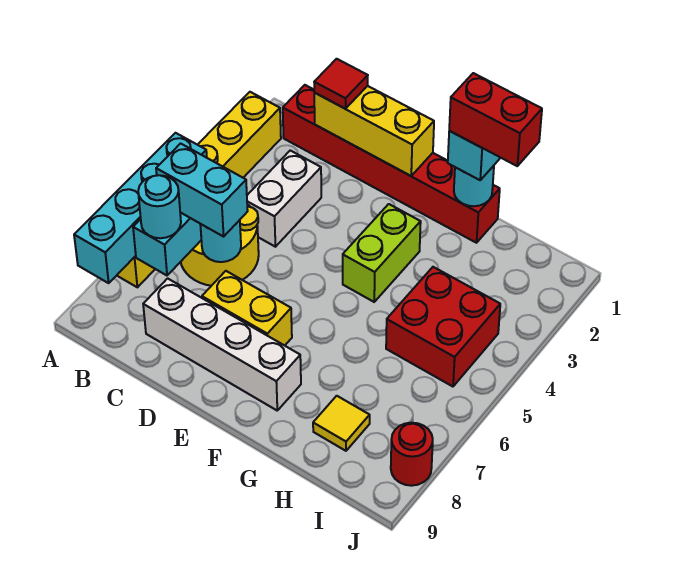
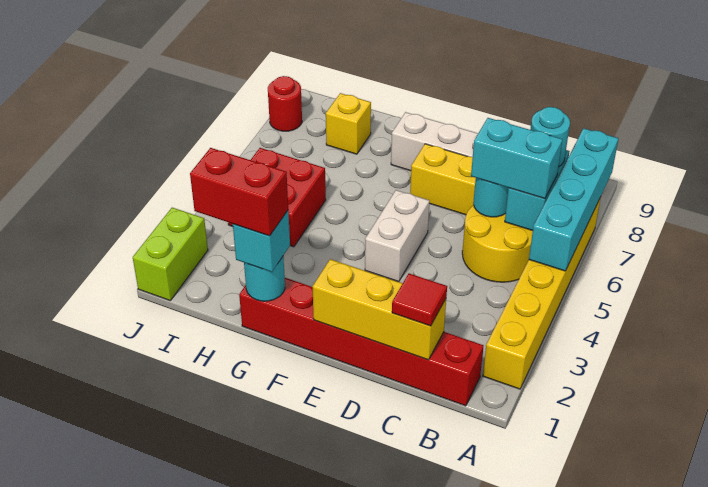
white brick C3:C4 level 1 -> white brick E4:E5 level 1
lime brick F3:F4 level 1 -> lime brick J1:J2 level 1
yellow tile H8 level 1 -> yellow brick H8 level 1

